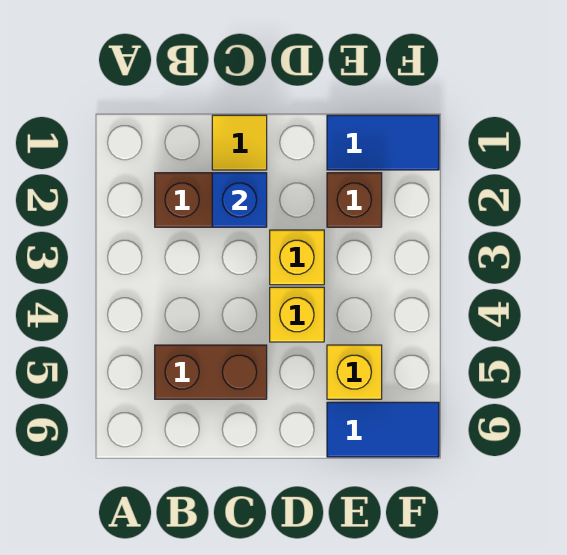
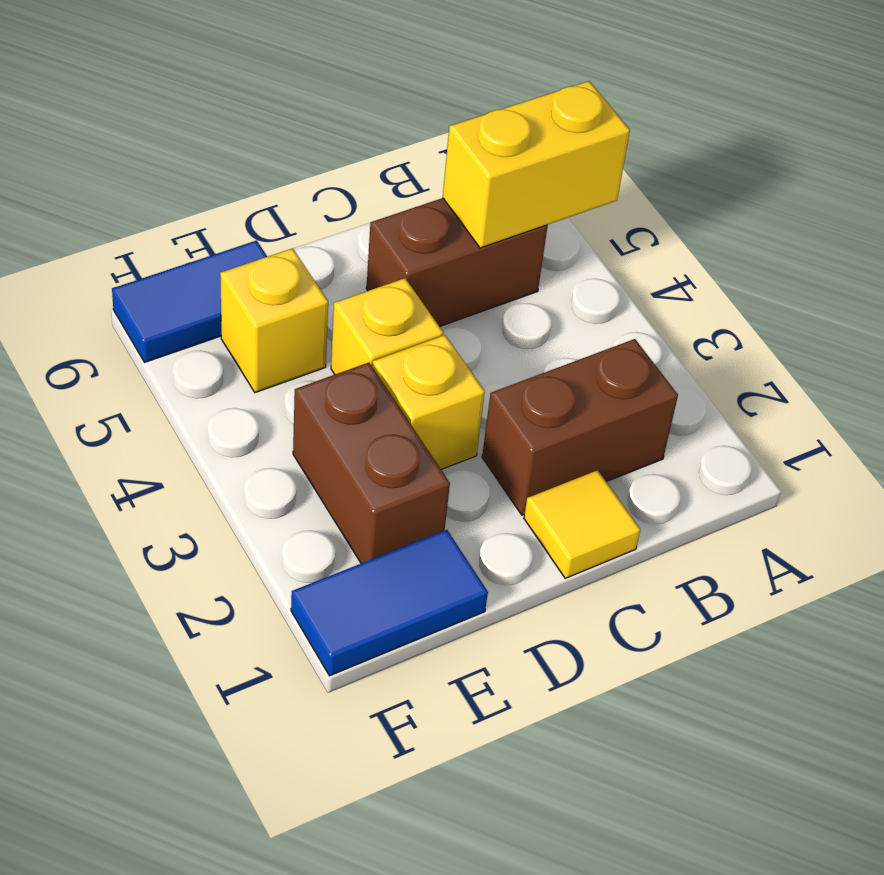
none -> yellow brick A5:B5 level 2
blue brick C2 level 2 -> none
brown brick E2 level 1 -> brown brick E2:E3 level 1

